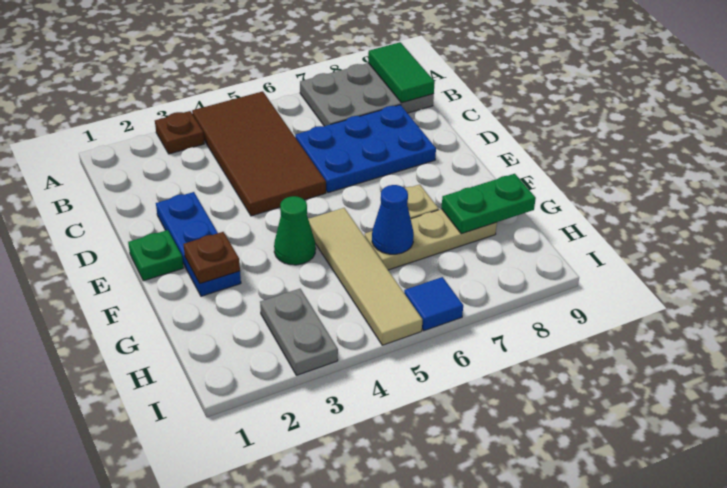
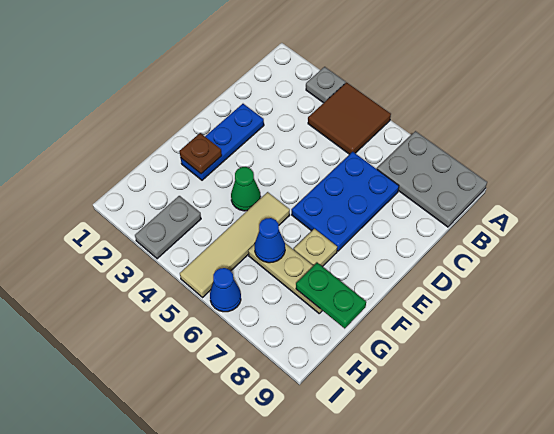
brown plate A3 level 1 -> grey plate A3 level 1
brown tile A4:D5 level 1 -> brown tile A4:B5 level 1
green tile A9:B9 level 2 -> none
blue plate C6:D8 level 1 -> blue plate C6:E7 level 1
green plate E1 level 1 -> none
blue tile I6 level 1 -> blue cone I6 level 1

